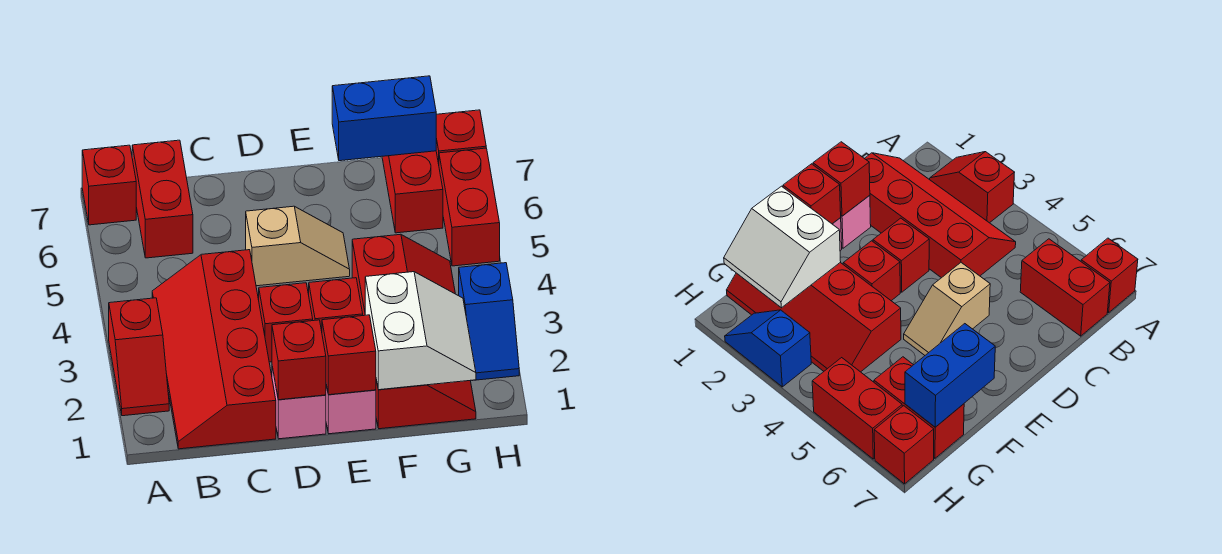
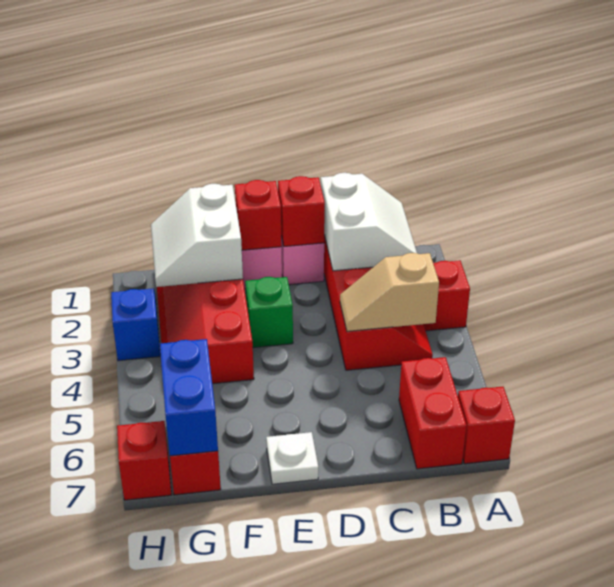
none -> white slope B1:C2 level 2 top C
red brick D3 level 1 -> none
tan slope D5:E5 level 1 top D -> tan slope B4:C4 level 2 top B
red brick E3 level 1 -> green brick E3 level 1
none -> white plate E7 level 1
blue brick F7:G7 level 2 -> blue brick G6:G7 level 2
red brick H5:H6 level 1 -> none

